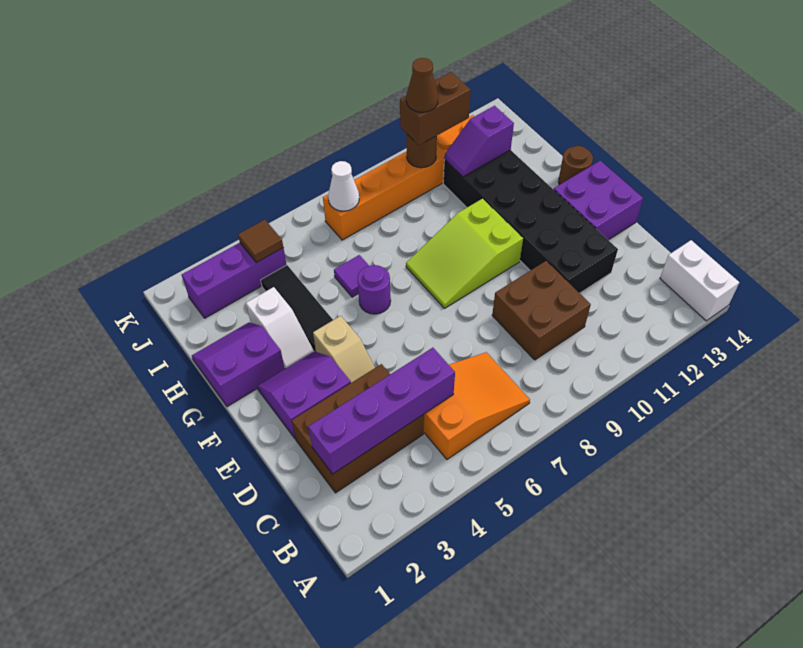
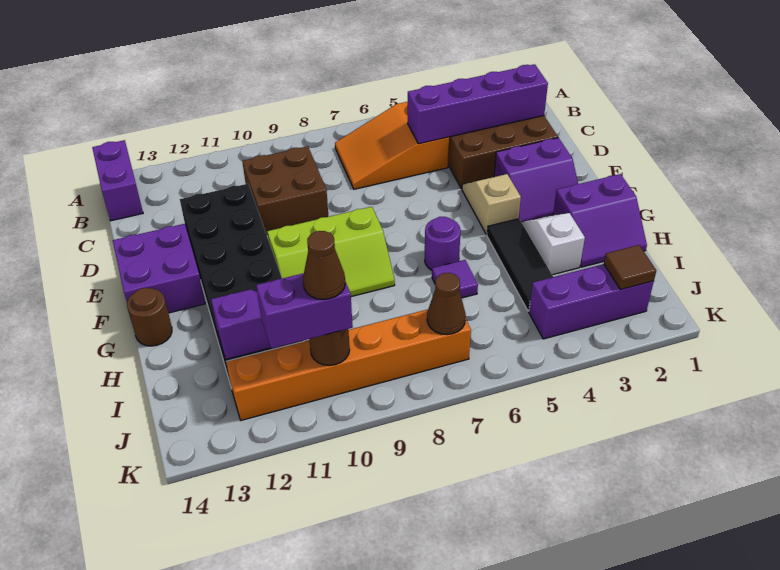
white brick A14:B14 level 1 -> purple brick A14:B14 level 1
lime slope F8:G10 level 1 top 10 -> lime slope F8:G10 level 1 top F
brown tile J4 level 2 -> brown tile J2 level 2
white cone J7 level 2 -> brown cone J7 level 2
brown brick J10:J11 level 3 -> purple brick J10:J11 level 3

